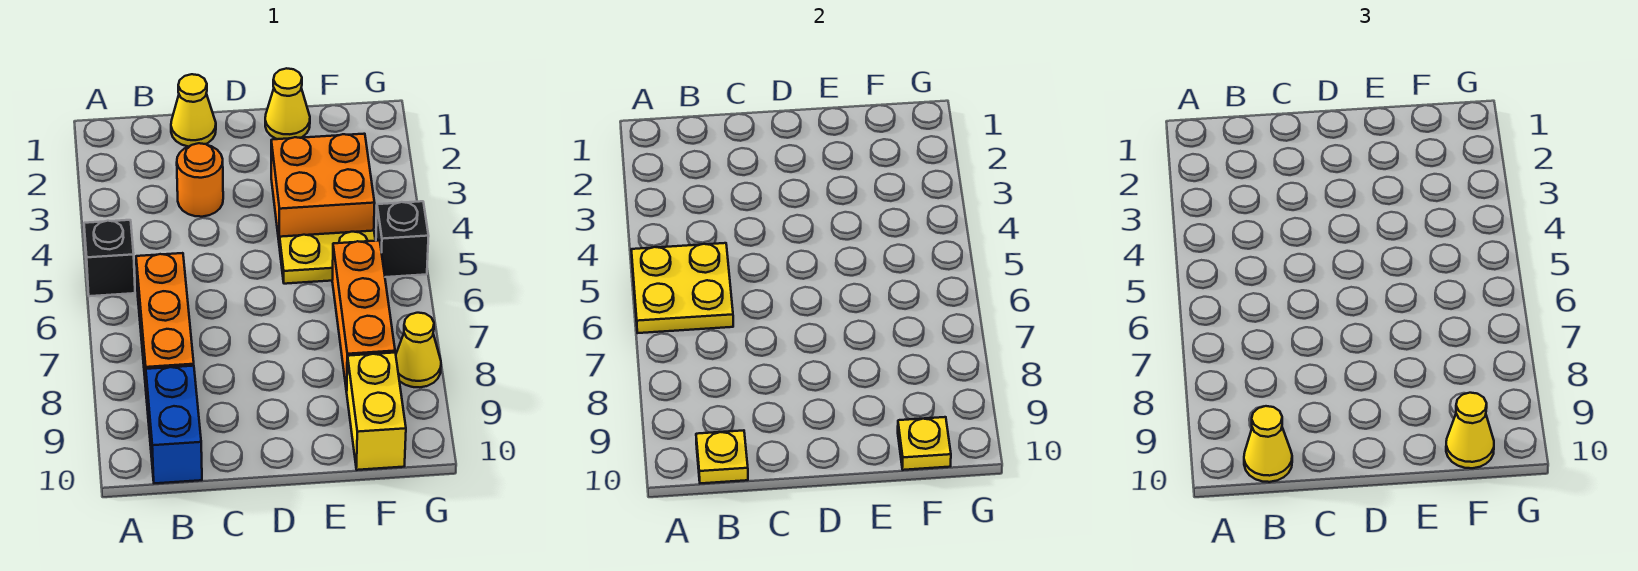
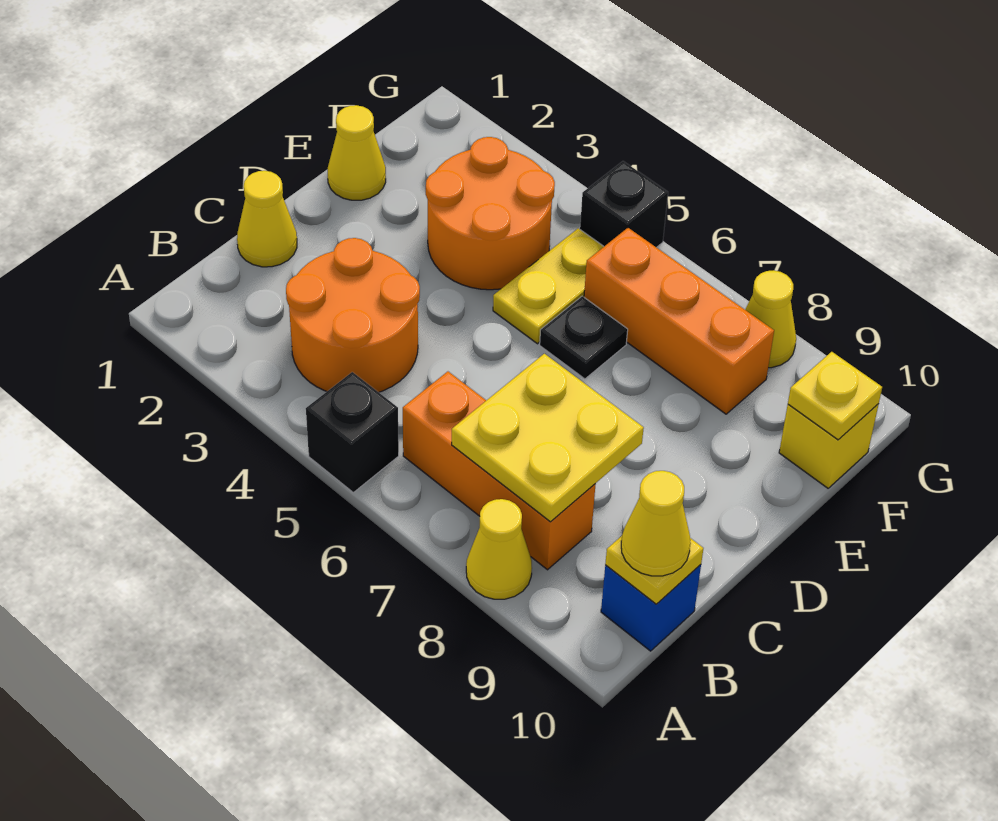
yellow plate A5:B6 level 2 -> yellow plate B7:C8 level 2
blue brick B9:B10 level 1 -> blue brick B10 level 1
orange round brick C3 level 1 -> orange round brick B3:C4 level 1
orange brick E3:F4 level 1 -> orange round brick E3:F4 level 1
none -> black plate E6 level 1
yellow brick F9:F10 level 1 -> yellow brick F10 level 1
yellow cone F10 level 3 -> yellow cone A8 level 1

